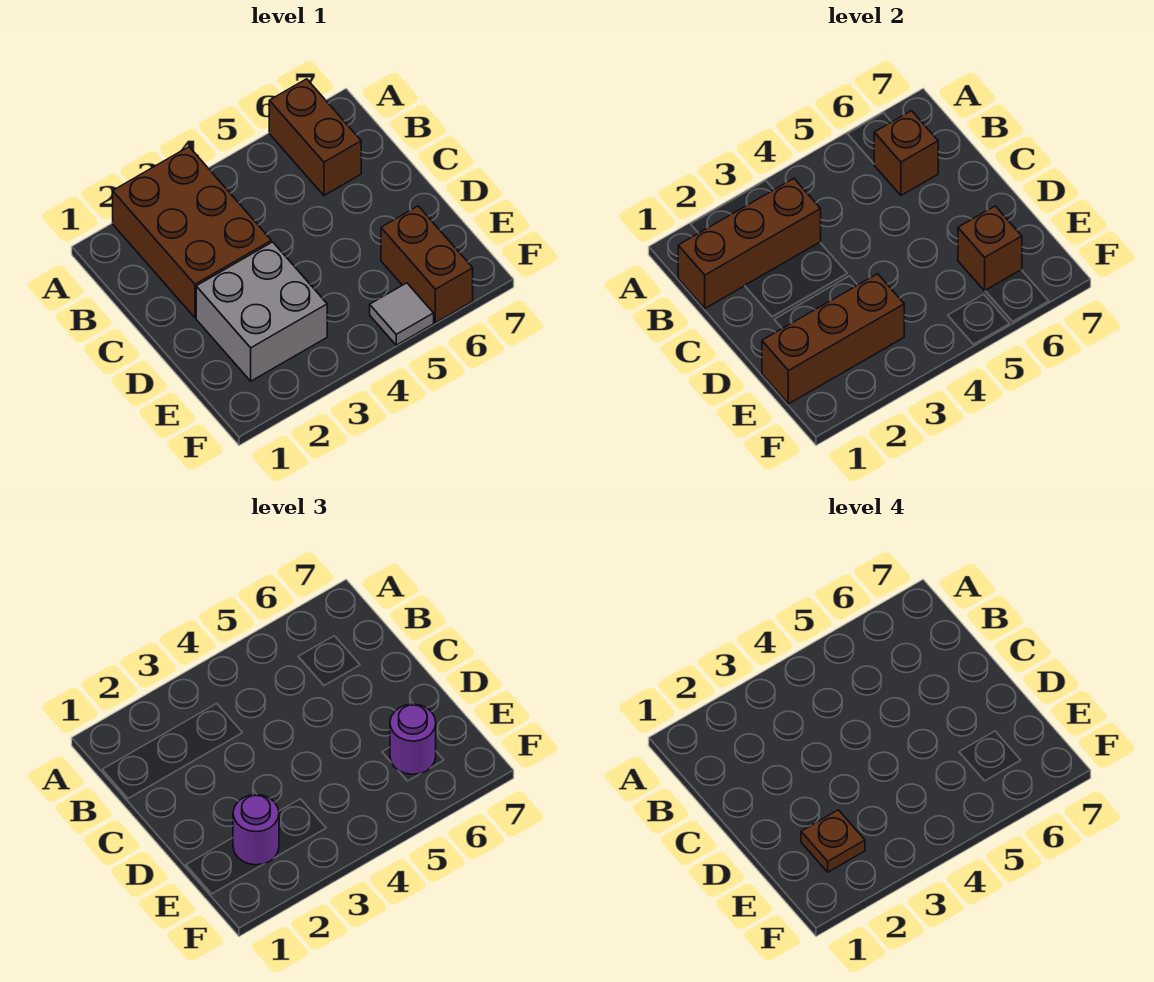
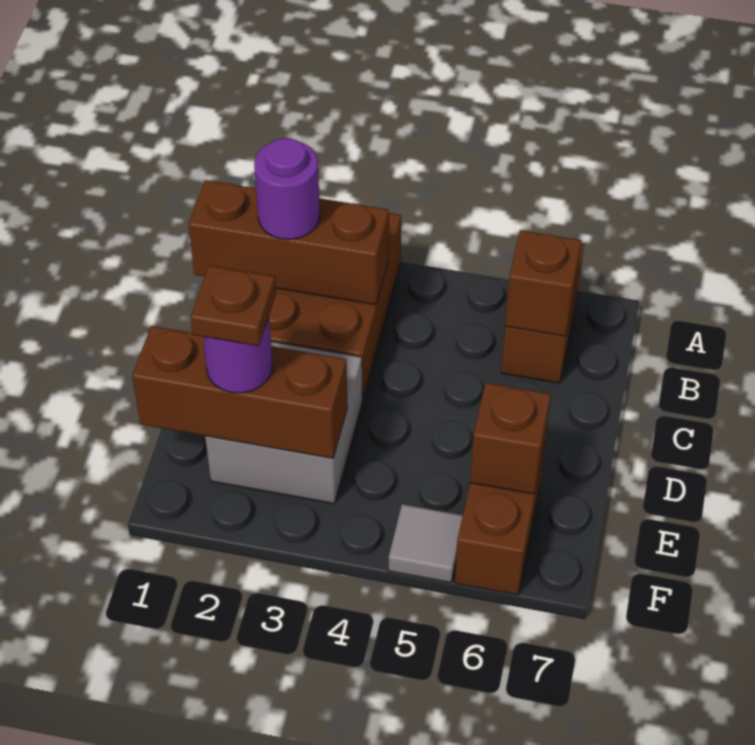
purple round brick E6 level 3 -> purple round brick B2 level 3

